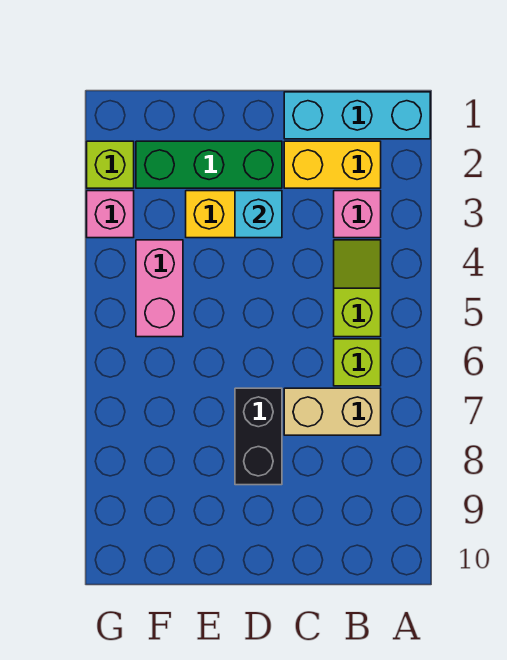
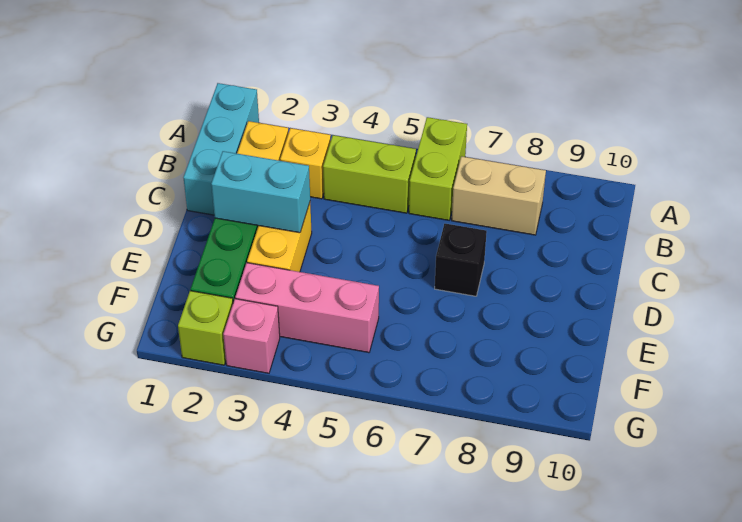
pink brick B3 level 1 -> yellow brick B3 level 1
lime slope B4:B5 level 1 top 5 -> lime brick B4:B5 level 1
lime brick B6 level 1 -> lime brick A6:B6 level 1
tan brick B7:C7 level 1 -> tan brick B7:B8 level 1
cyan brick D3 level 2 -> cyan brick D2:D3 level 2
black brick D7:D8 level 1 -> black brick D7 level 1
pink brick F4:F5 level 1 -> pink brick F3:F5 level 1

